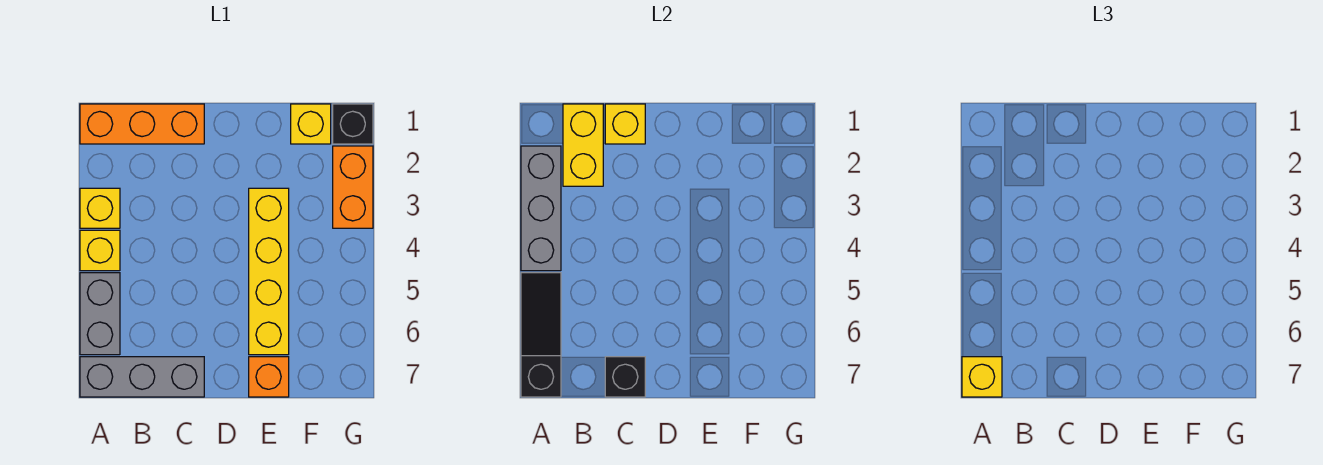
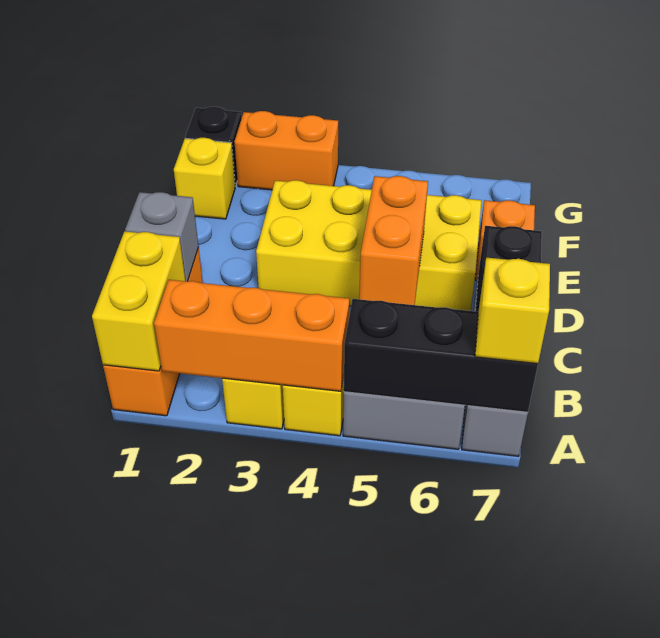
grey brick A2:A4 level 2 -> orange brick A2:A4 level 2
black slope A5:A7 level 2 top 7 -> black brick A5:A7 level 2
yellow brick B1:B2 level 2 -> yellow brick A1:B1 level 2
yellow brick C1 level 2 -> grey brick C1 level 2
none -> orange brick C5:D5 level 2
yellow brick E3:E6 level 1 -> yellow brick D3:E6 level 1

